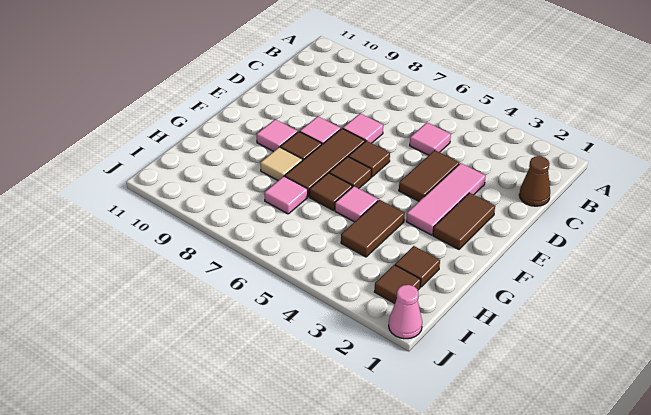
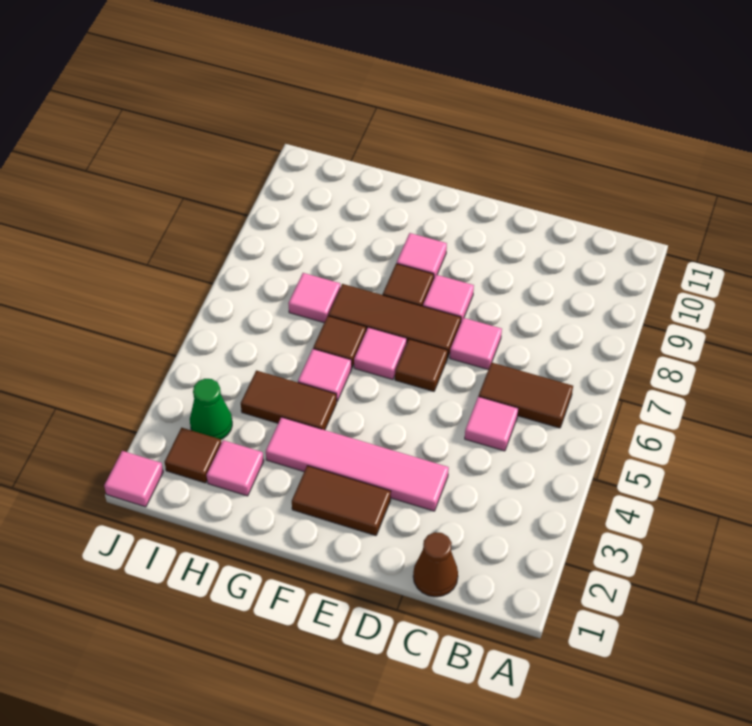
pink tile D3:F3 level 1 -> pink tile D3:G3 level 1
brown tile D4:E4 level 1 -> brown tile B6:C6 level 1
brown tile F6 level 1 -> pink tile F6 level 1
tan tile G8 level 1 -> none
brown tile H2 level 1 -> pink tile H2 level 1
none -> green cone I3 level 1
pink cone J1 level 1 -> pink tile J1 level 1

